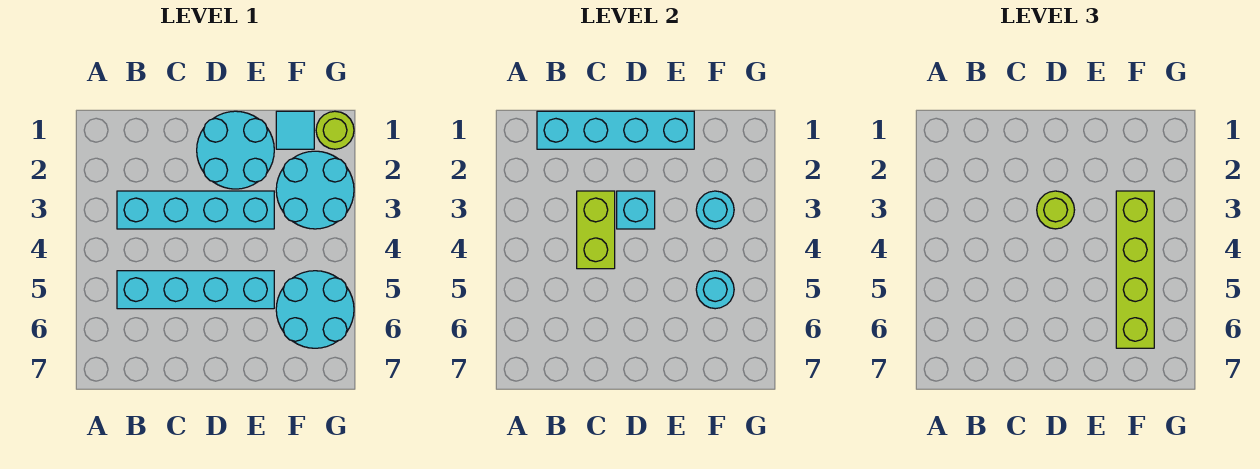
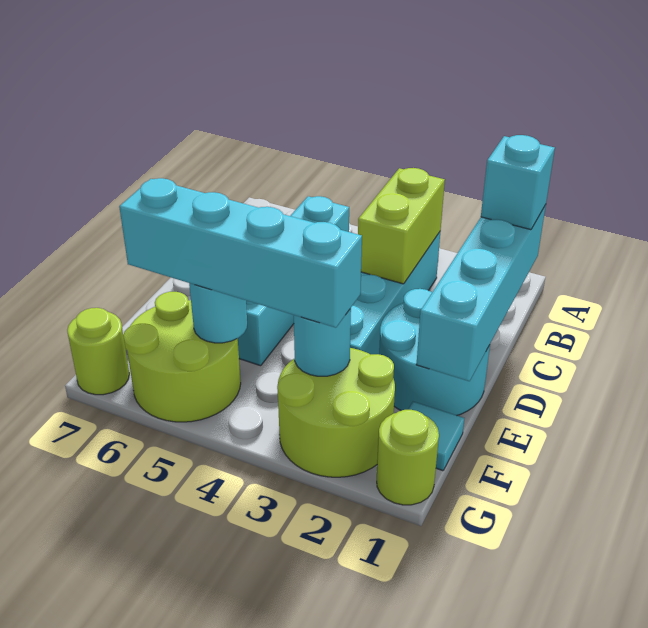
lime brick C3:C4 level 2 -> lime brick B3:C3 level 2
cyan brick D3 level 2 -> cyan brick B1 level 3
lime round brick D3 level 3 -> lime round brick G7 level 1
cyan round brick F2:G3 level 1 -> lime round brick F2:G3 level 1
lime brick F3:F6 level 3 -> cyan brick F3:F6 level 3
cyan round brick F5:G6 level 1 -> lime round brick F5:G6 level 1

